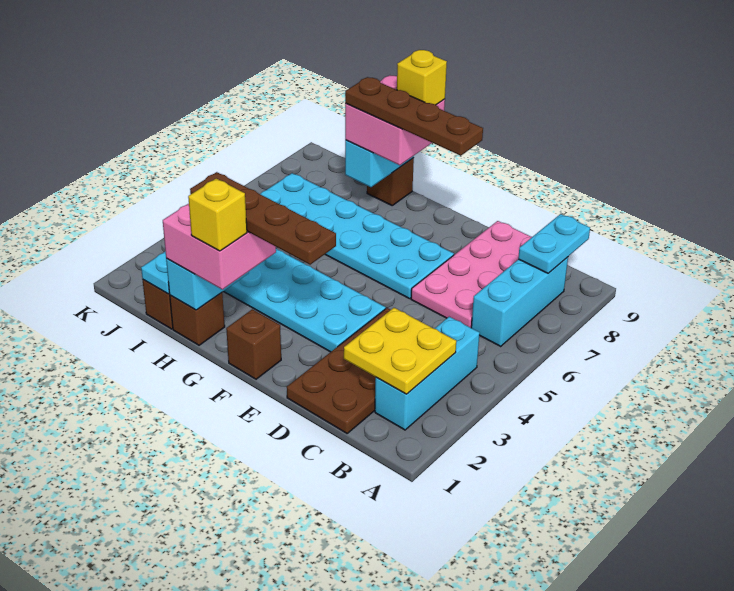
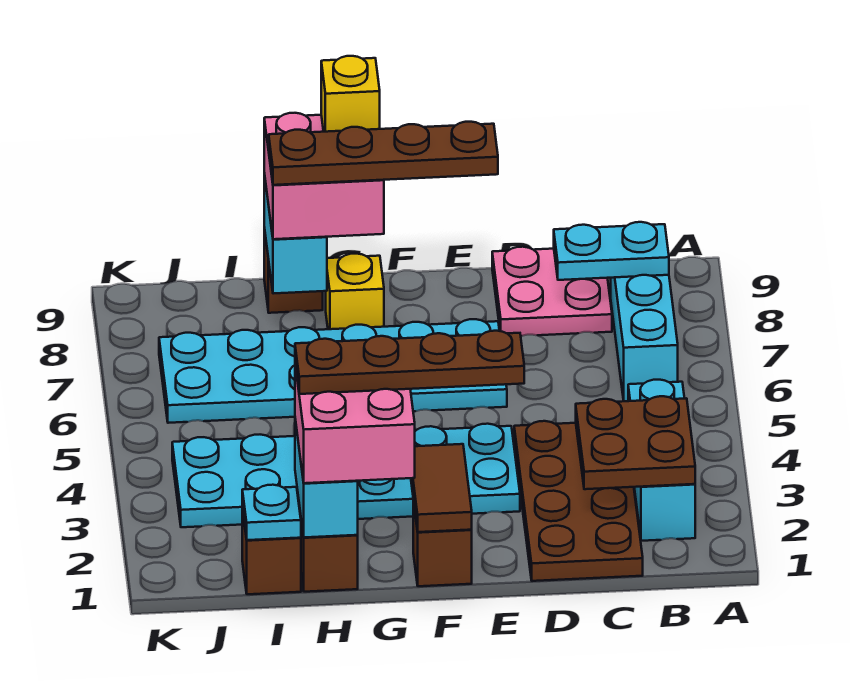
yellow plate B2:C3 level 2 -> brown plate B2:C3 level 2
cyan plate B8:B9 level 2 -> cyan plate B8:C8 level 2
pink plate C6:D9 level 1 -> pink plate C8:D9 level 1
none -> brown tile F1:F2 level 2
yellow brick G1 level 4 -> yellow brick G8 level 1

